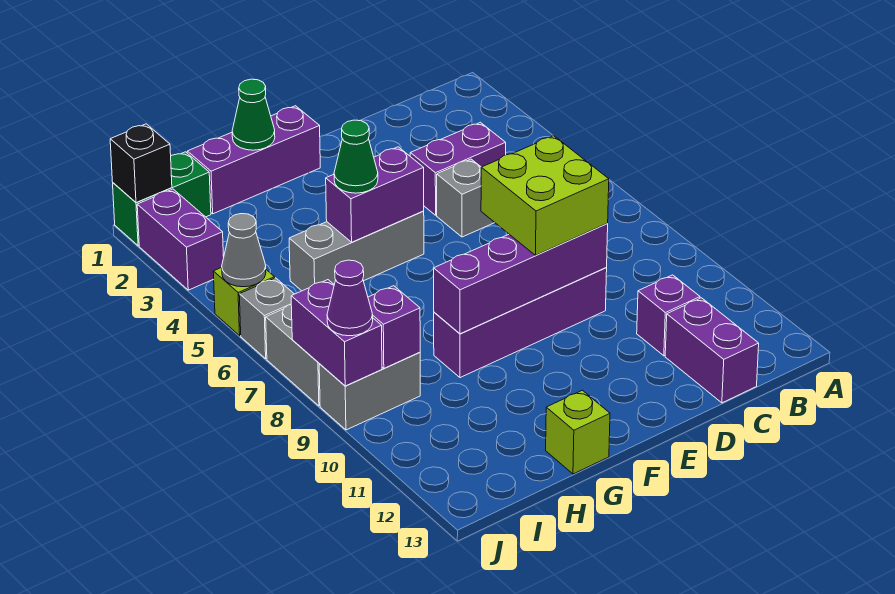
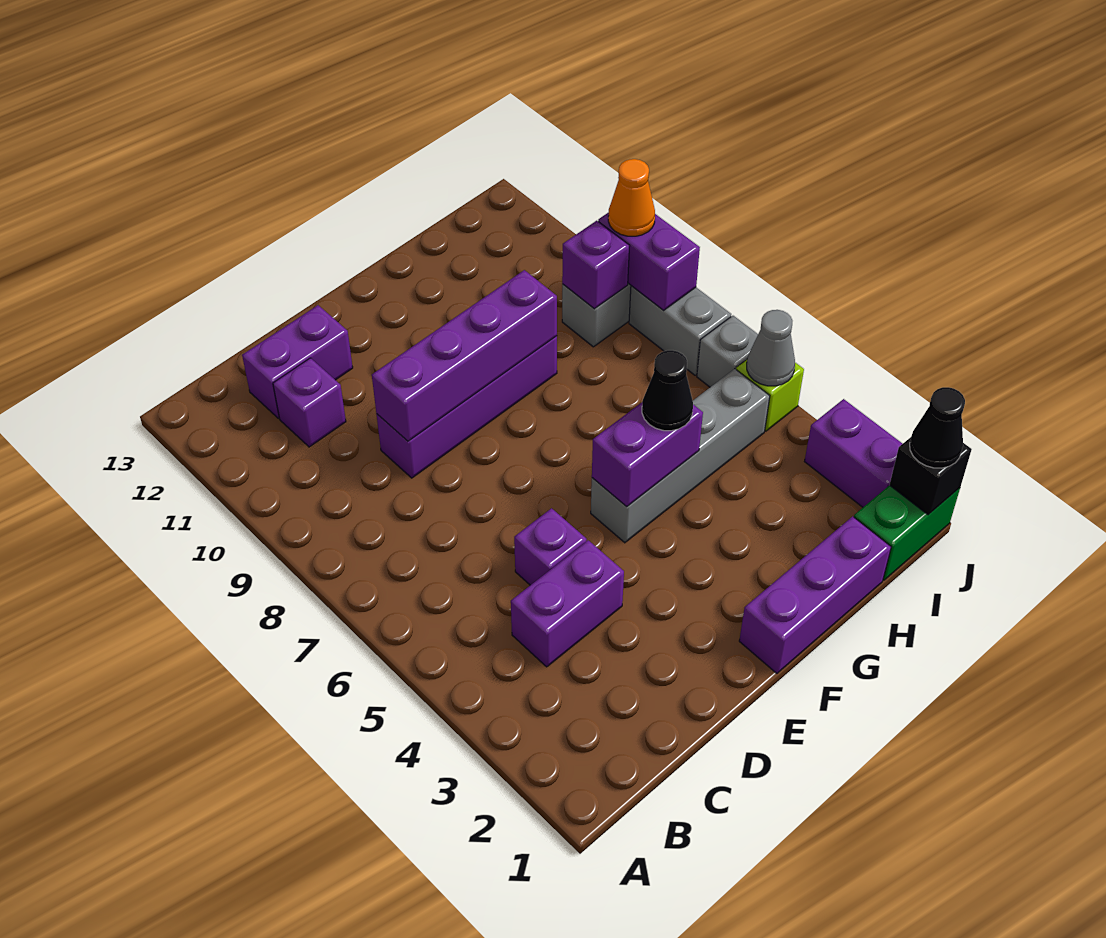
purple brick C12:C13 level 1 -> purple brick C12:D12 level 1
grey brick D5 level 1 -> purple brick D5 level 1
lime brick D8:E9 level 3 -> none
grey brick F5:H5 level 1 -> grey brick F5:I5 level 1
green cone G1 level 2 -> none
green cone G5 level 3 -> black cone G5 level 3
lime brick G13 level 1 -> none
none -> black cone J1 level 3
purple cone J9 level 3 -> orange cone J9 level 3

